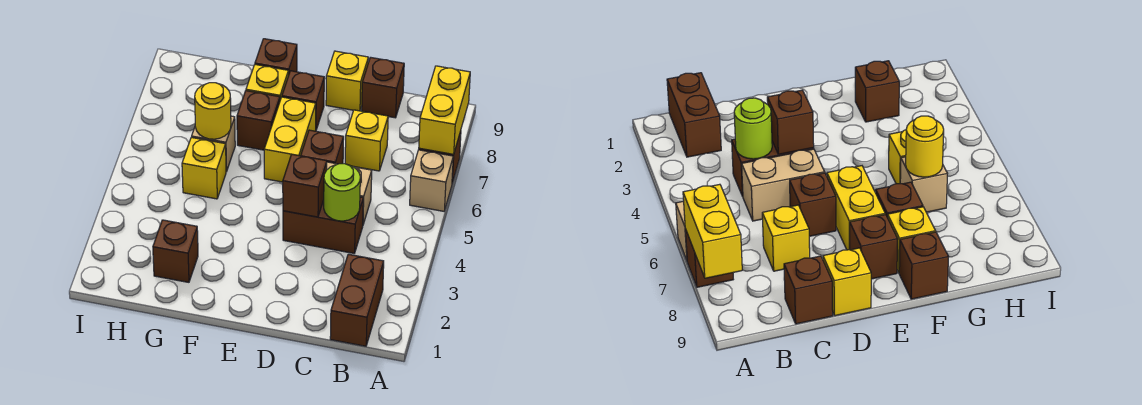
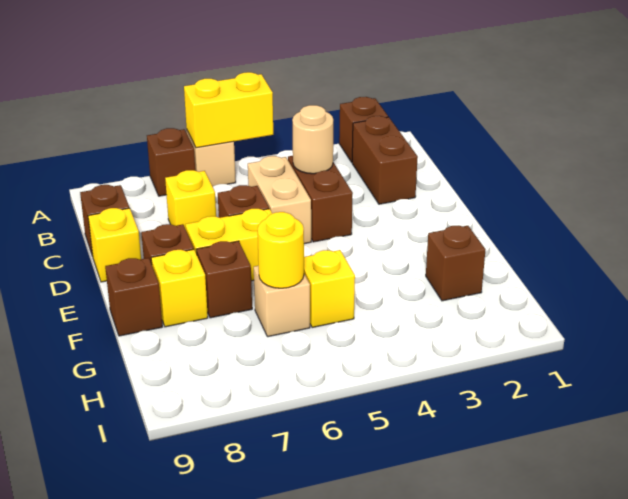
yellow brick A7:A8 level 2 -> yellow brick A5:A6 level 2
brown brick B1:B2 level 1 -> brown brick B2:C2 level 1
lime round brick C4 level 2 -> tan round brick C4 level 2
brown brick D4 level 2 -> brown brick A2 level 1

